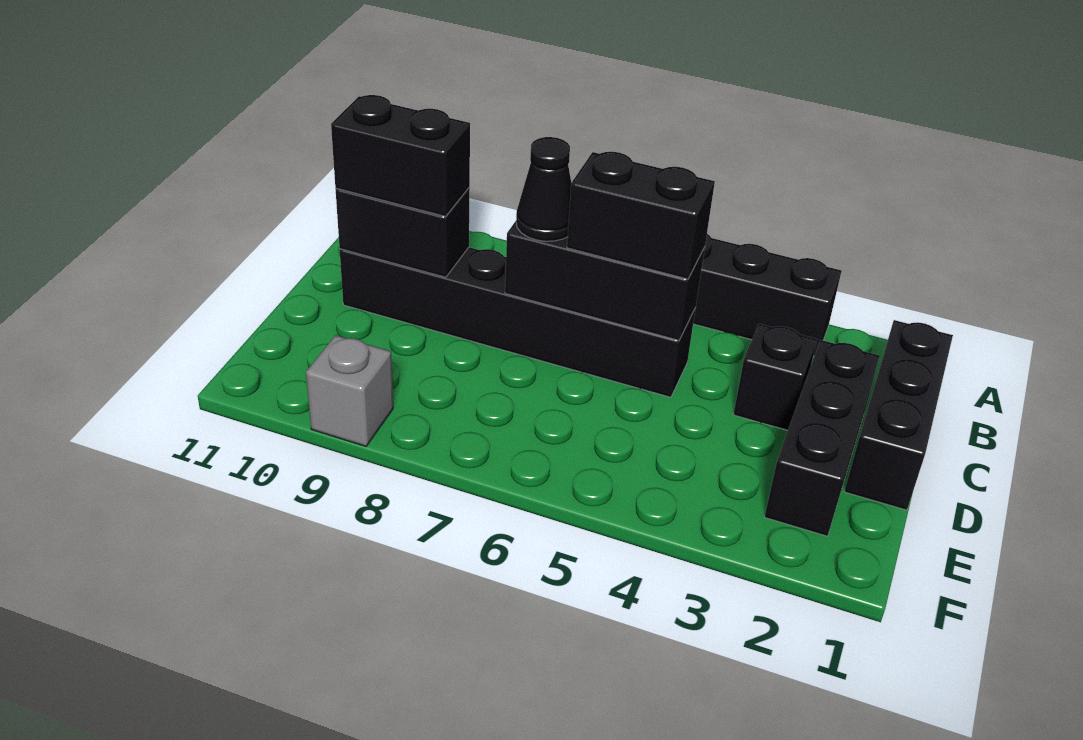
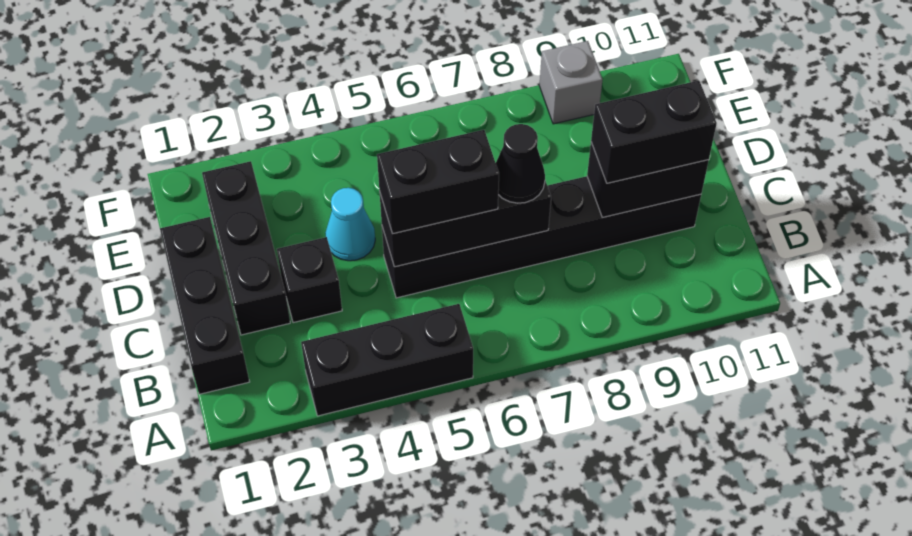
none -> cyan cone D4 level 1

